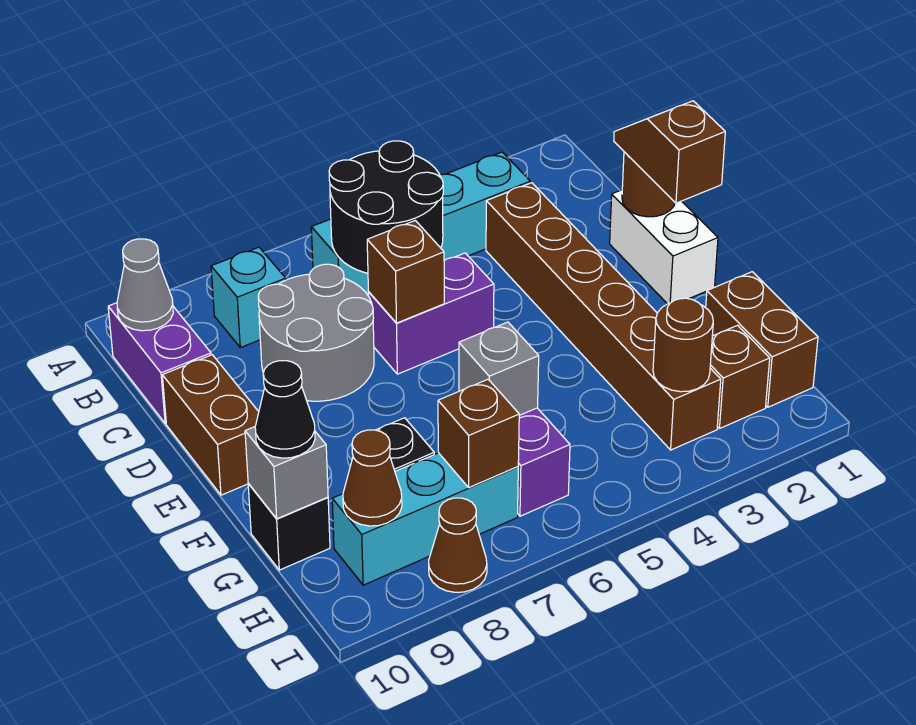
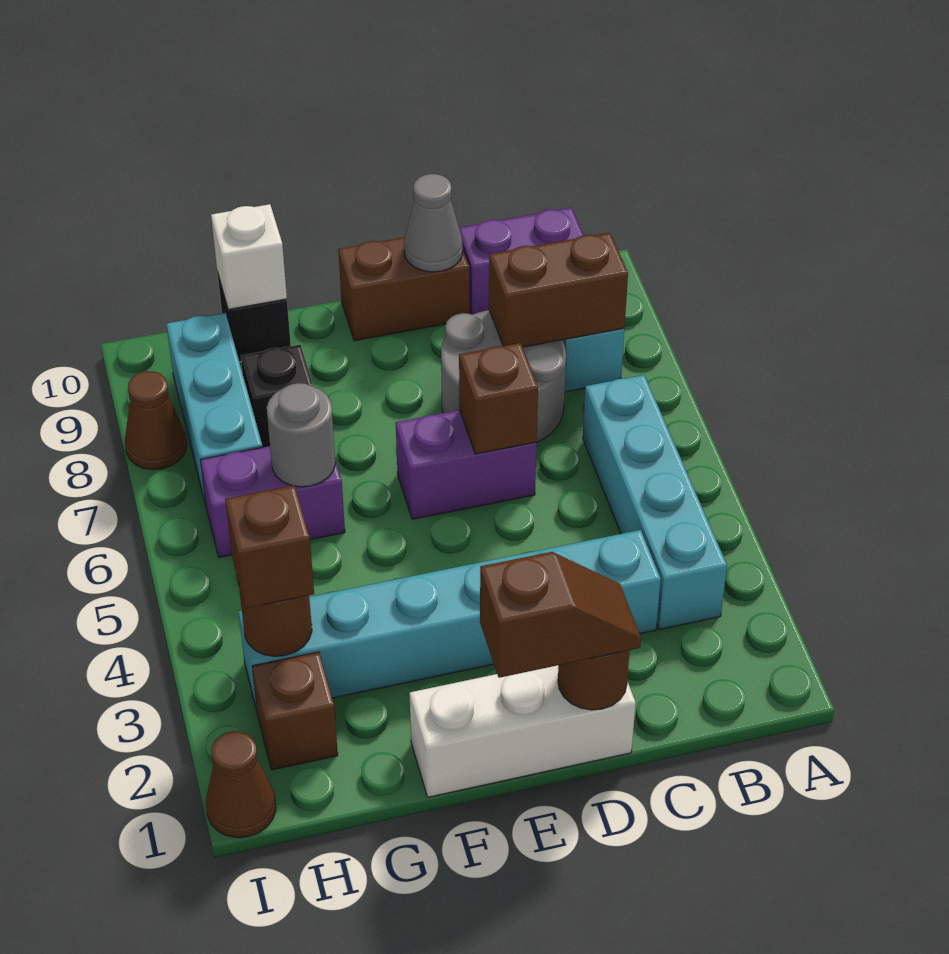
black round brick B5:C6 level 2 -> none
grey cone B10 level 2 -> grey cone D10 level 2
brown brick C3:H3 level 1 -> cyan brick C3:H3 level 1
white brick D1:E1 level 1 -> white brick D1:F1 level 1
purple brick D5:D6 level 1 -> purple brick D6:E6 level 1
brown brick G1:H1 level 1 -> brown brick B8:C8 level 2
grey brick G6 level 2 -> grey round brick G6 level 2
grey brick G10 level 2 -> white brick G10 level 2
black cone G10 level 3 -> none
brown brick H7 level 2 -> brown brick H3 level 3
brown cone H9 level 2 -> brown cone I1 level 1

